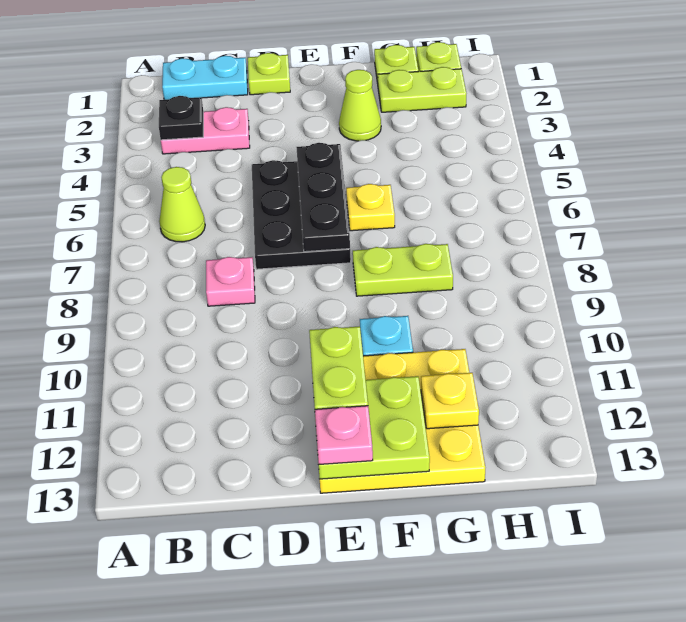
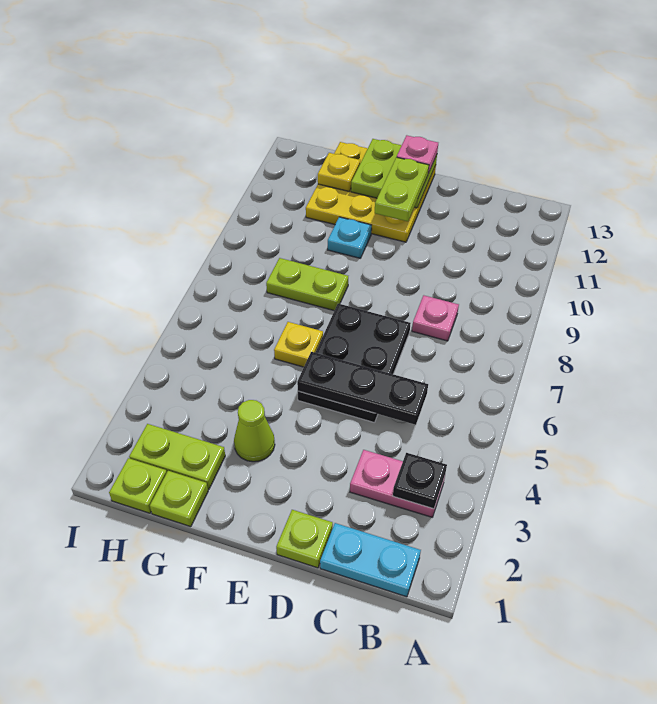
lime cone B6 level 1 -> none
black plate E5:E7 level 2 -> black plate C5:E5 level 2

